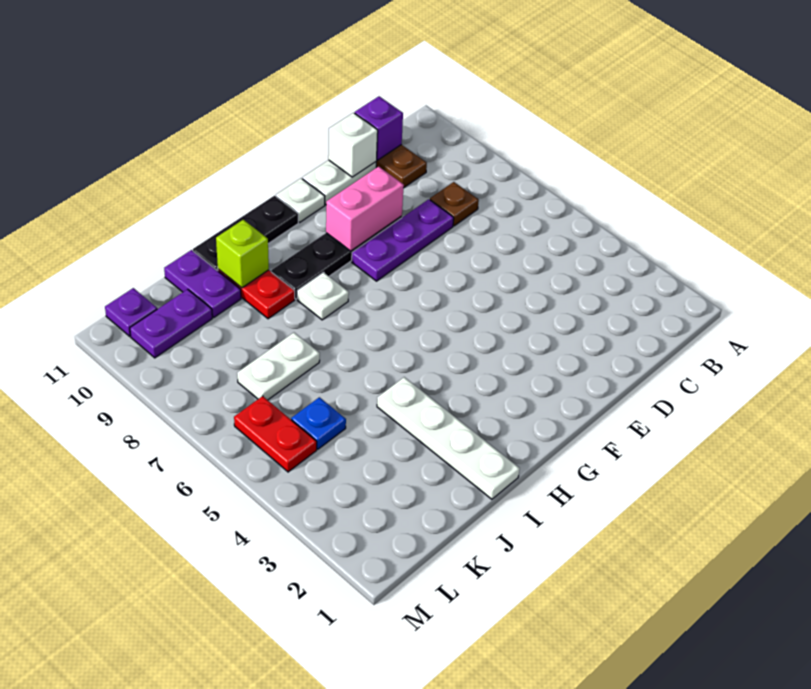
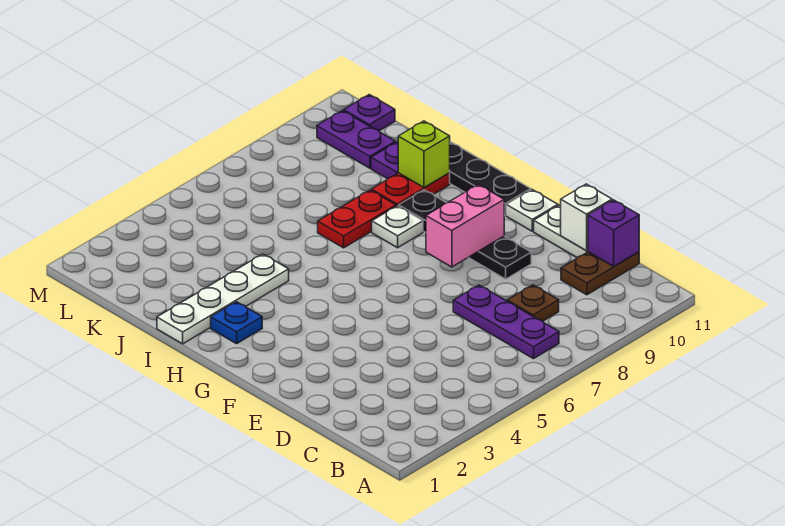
purple plate D8:F8 level 1 -> purple plate B7:D7 level 1
pink brick E9:F9 level 2 -> pink brick F8:F9 level 2
white plate J7:K7 level 1 -> none
blue plate K5 level 1 -> blue plate H2 level 1
red plate L5:L6 level 1 -> red plate I7:I8 level 1

